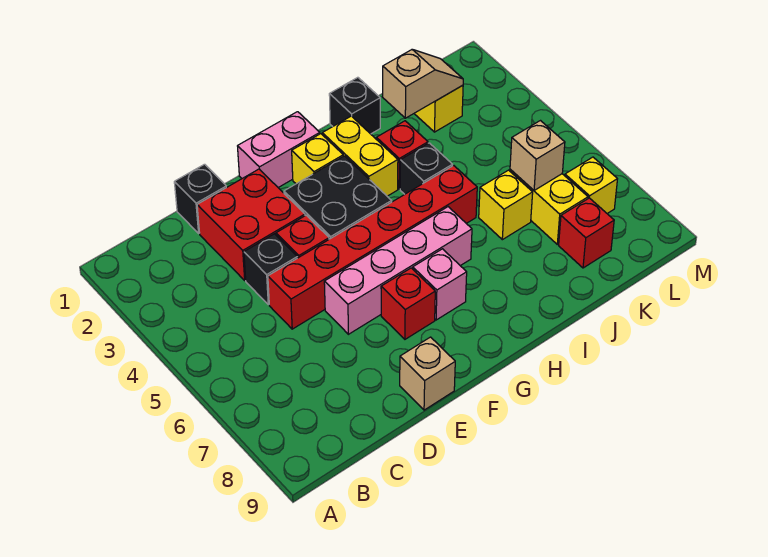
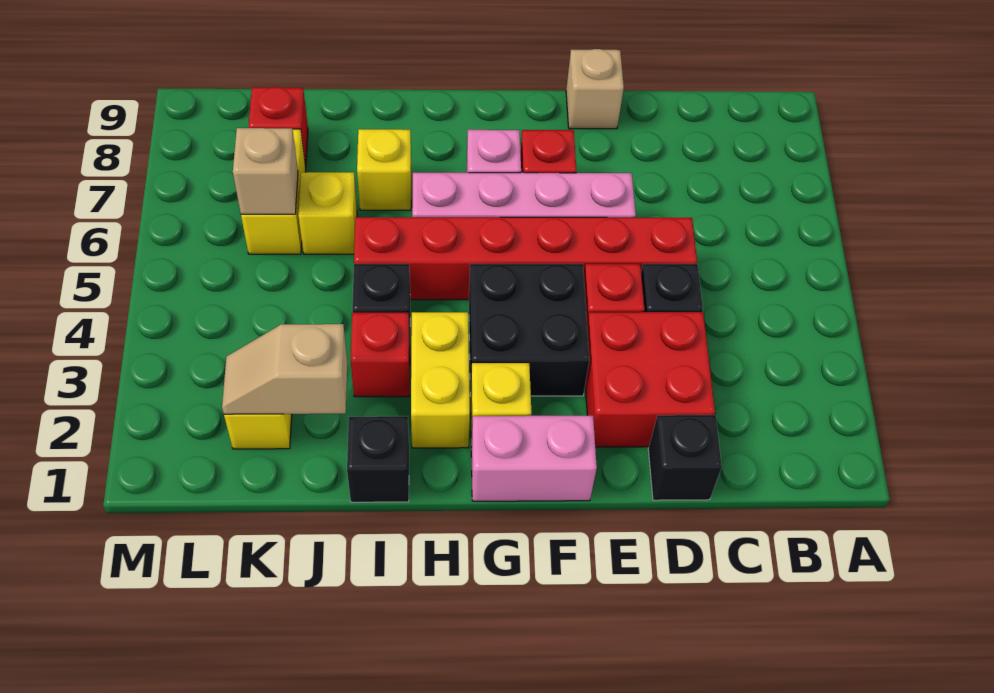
yellow brick L7 level 1 -> yellow brick I7 level 1

